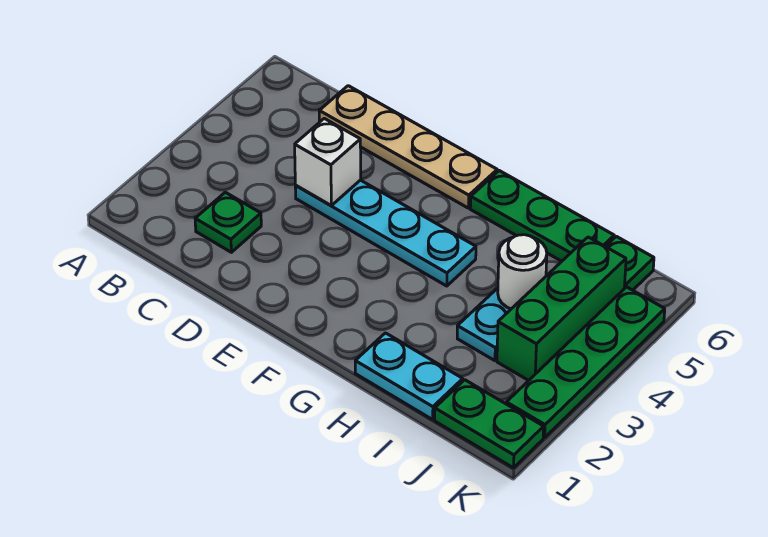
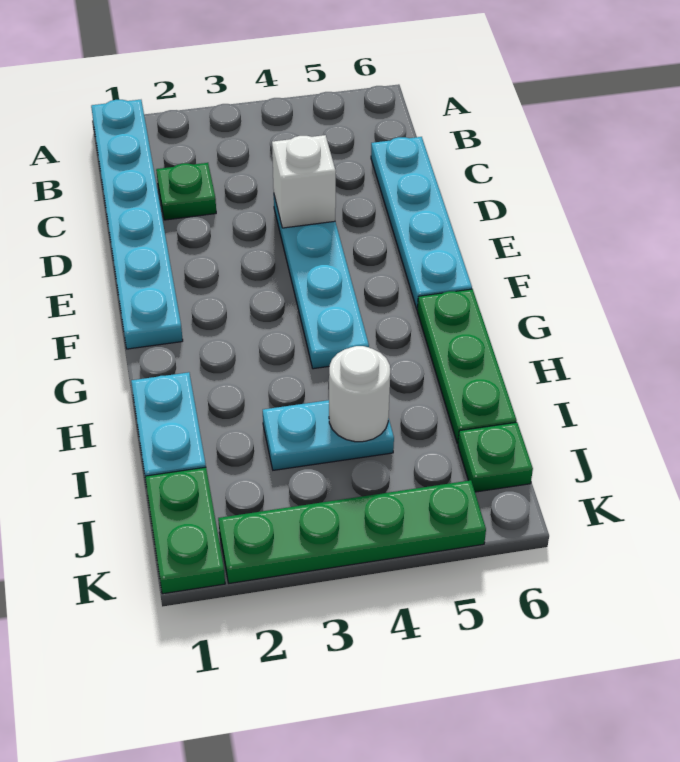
none -> cyan plate A1:F1 level 1
tan plate C6:F6 level 1 -> cyan plate C6:F6 level 1
green brick J3:J5 level 1 -> none

